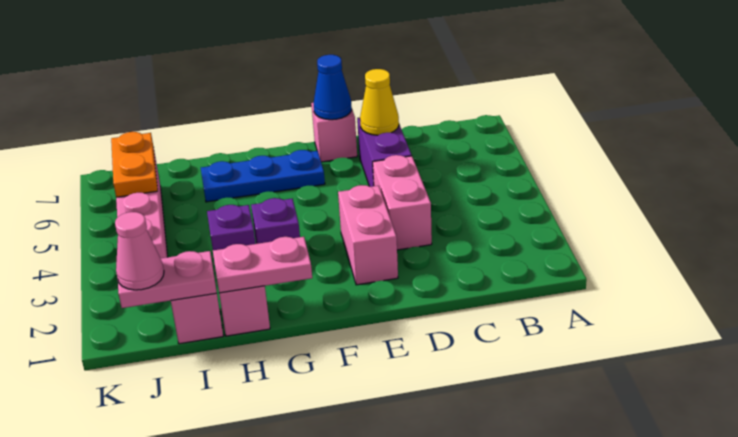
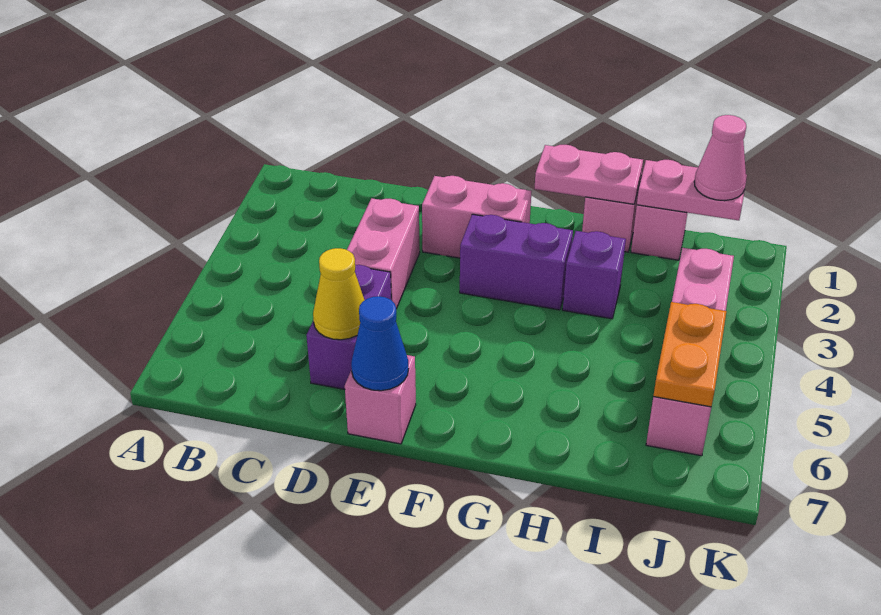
pink brick E2:E3 level 1 -> pink brick E2:F2 level 1
blue plate F6:H6 level 1 -> none
purple brick G3 level 1 -> purple brick F3:G3 level 1

